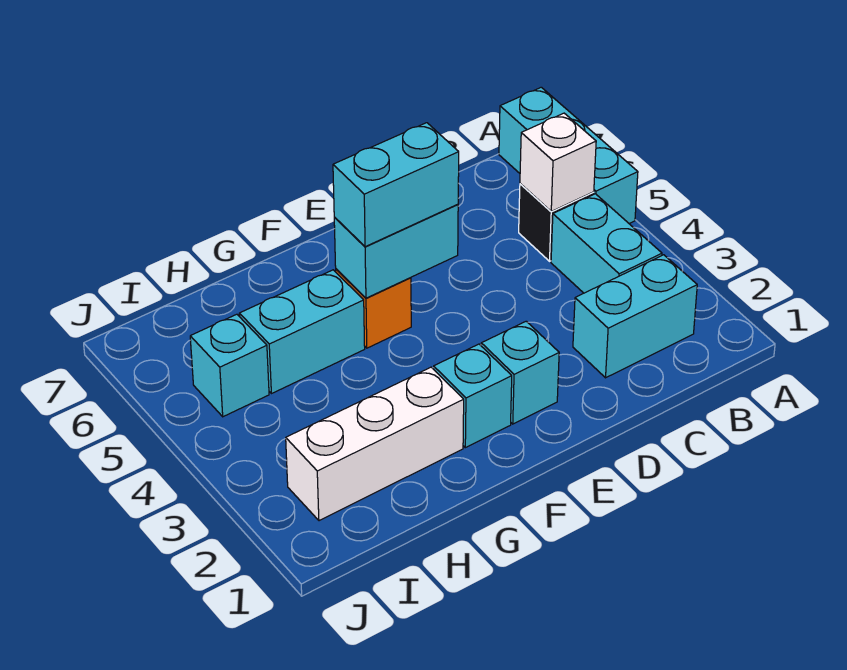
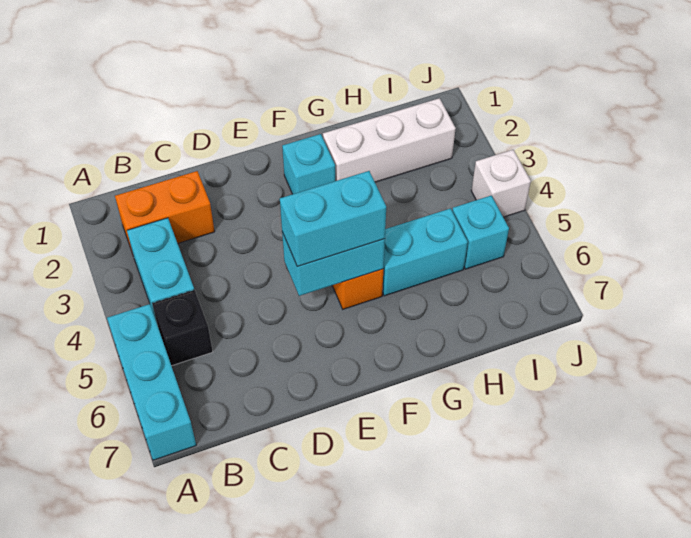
cyan brick B2:C2 level 1 -> orange brick B2:C2 level 1
white brick B5 level 2 -> white brick J4 level 1
cyan brick E2 level 1 -> none

